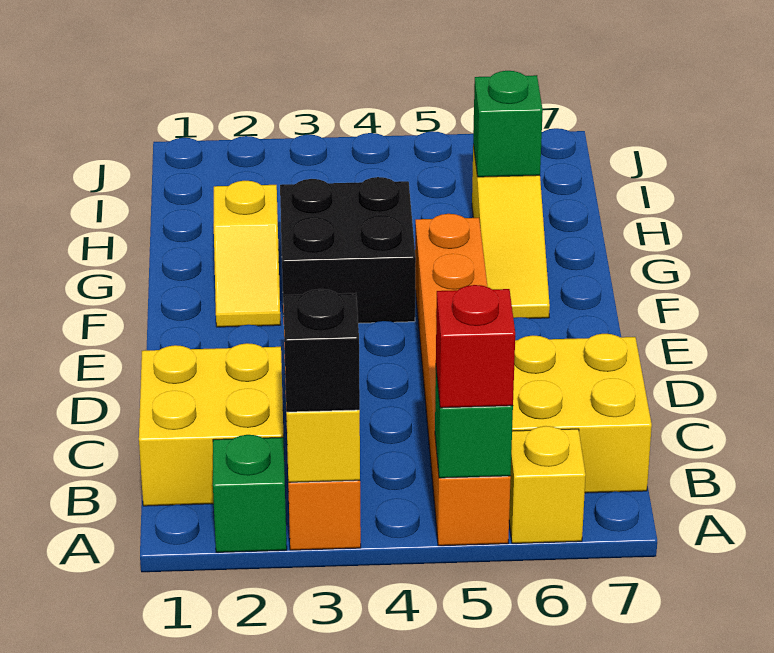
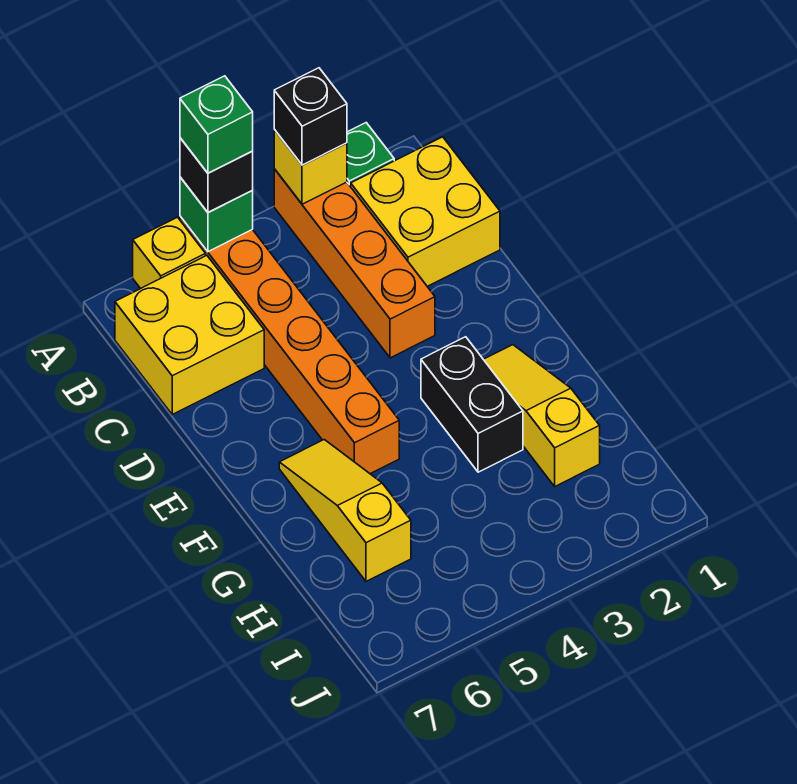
red brick A5 level 3 -> black brick A5 level 3
yellow slope F2:G2 level 1 top G -> yellow slope F2:H2 level 1 top H
black brick F3:G4 level 1 -> black brick F3:G3 level 1
green brick H6 level 2 -> green brick A5 level 4

